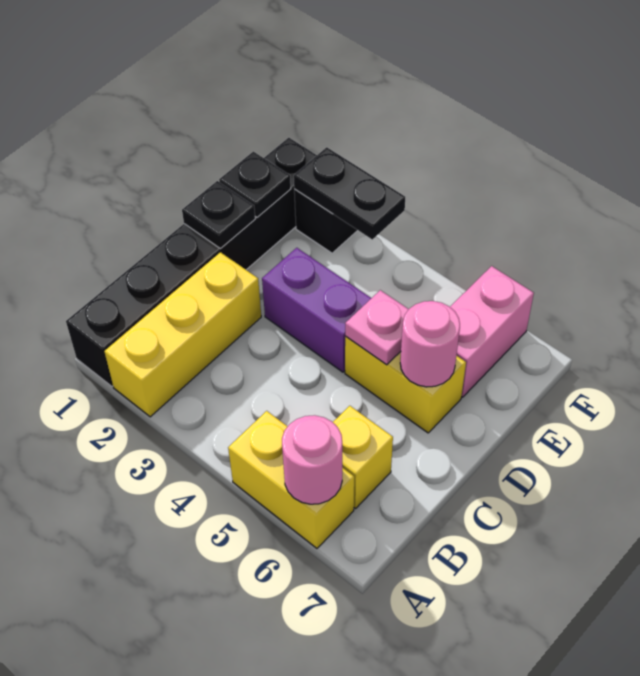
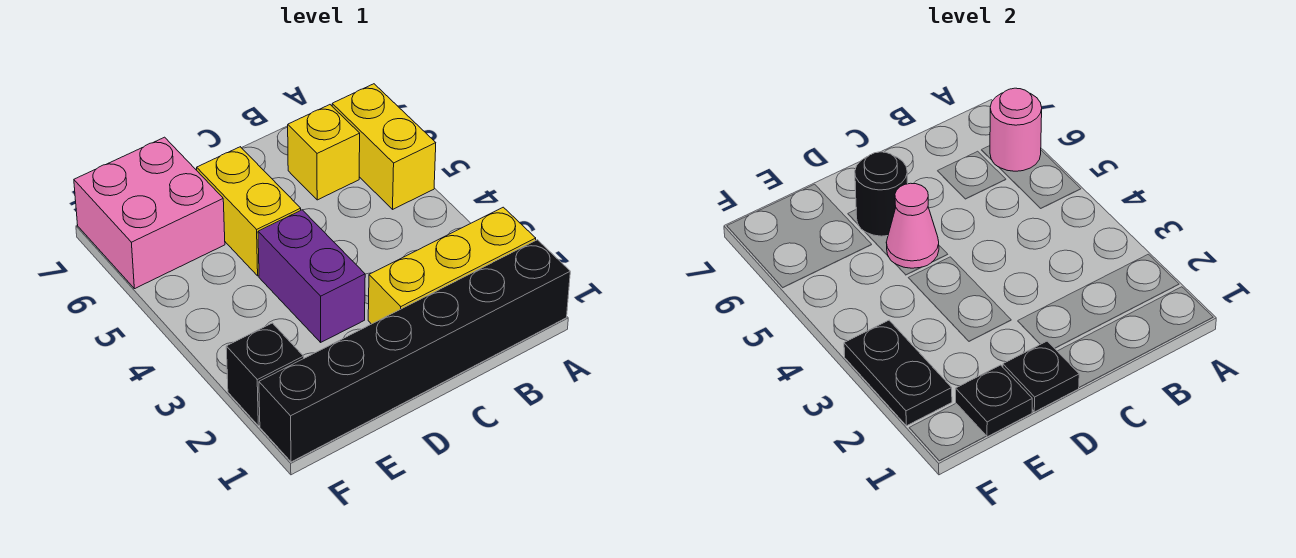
pink plate D5 level 2 -> pink cone D5 level 2
pink round brick D6 level 2 -> black round brick D6 level 2
pink brick E6:F6 level 1 -> pink brick E6:F7 level 1

